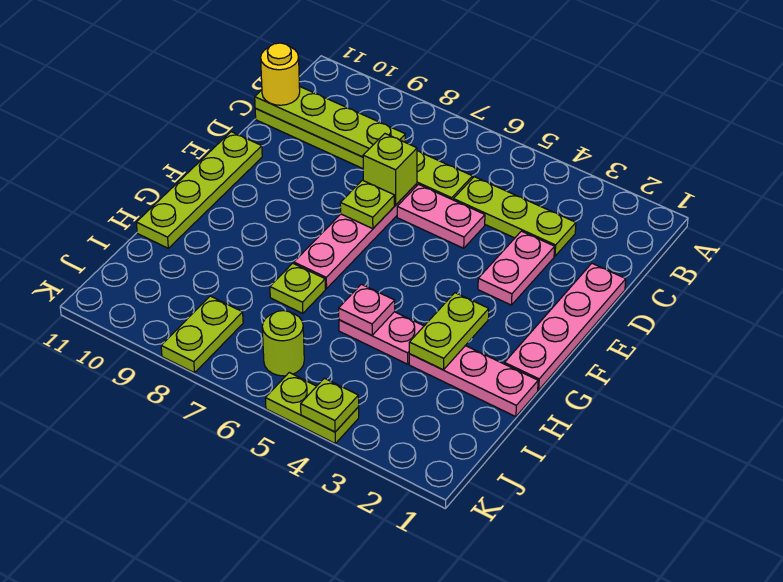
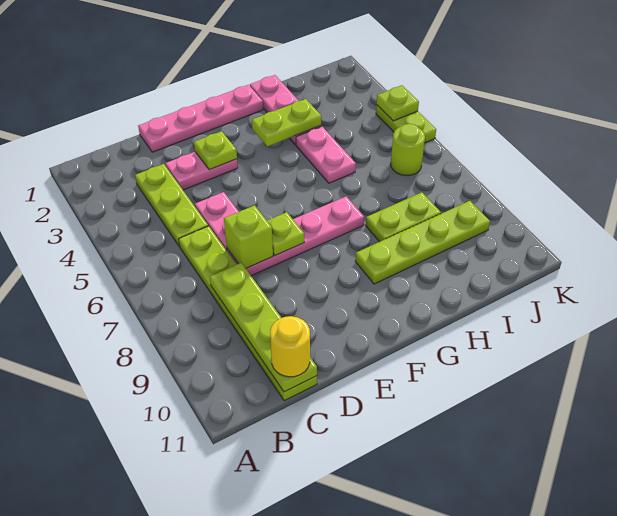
lime plate E11:H11 level 1 -> lime plate G9:J9 level 1
pink plate H5 level 2 -> none
lime plate H7 level 1 -> lime plate E3 level 2
lime plate J8:K8 level 1 -> lime plate H8:I8 level 1

